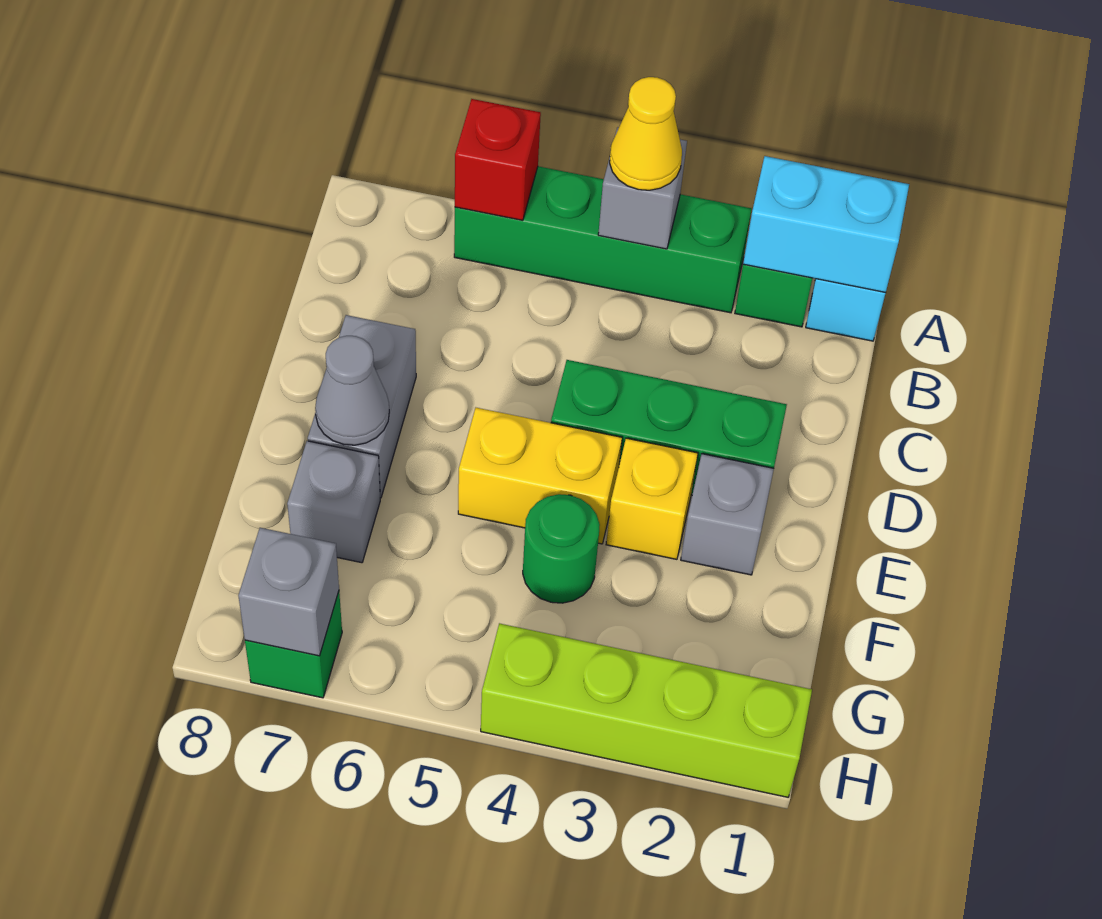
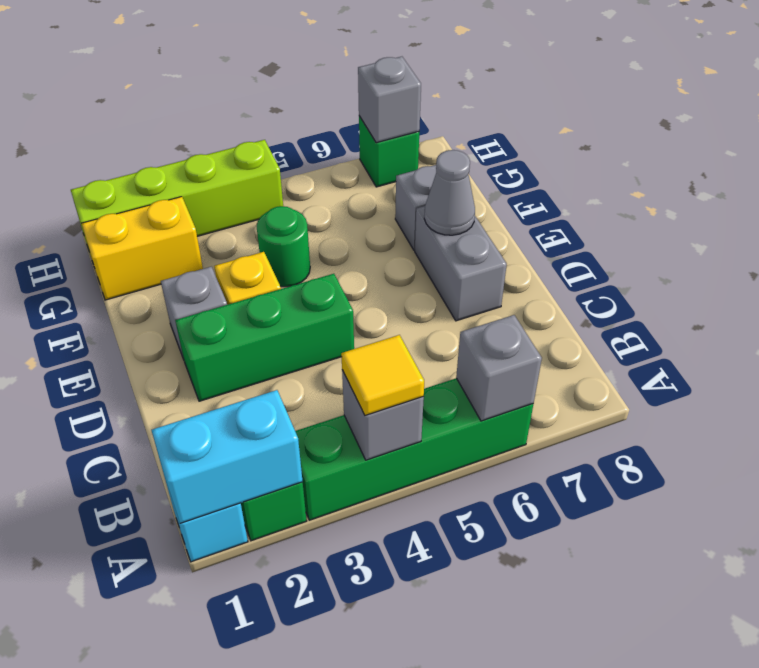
yellow cone A4 level 3 -> yellow tile A4 level 3
red brick A6 level 2 -> grey brick A6 level 2
yellow brick E4:E5 level 1 -> yellow brick G1:G2 level 1

